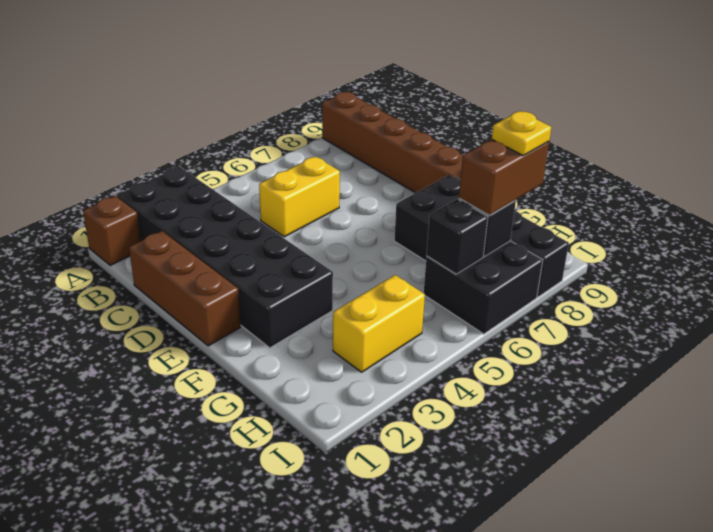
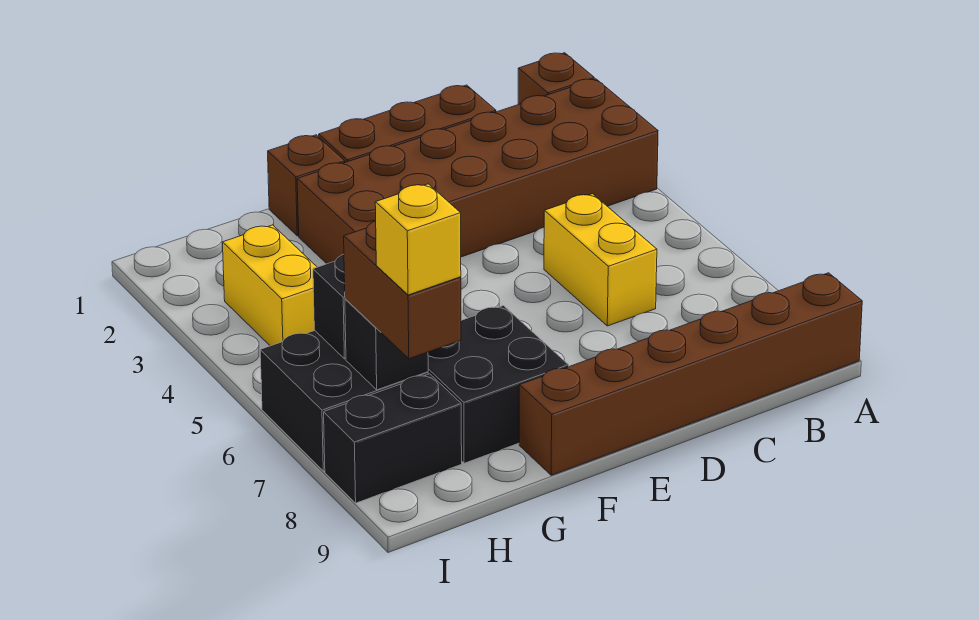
black brick A2:F3 level 1 -> brown brick A2:F3 level 1
none -> brown brick F1 level 1
yellow plate H8 level 4 -> yellow brick H8 level 4

